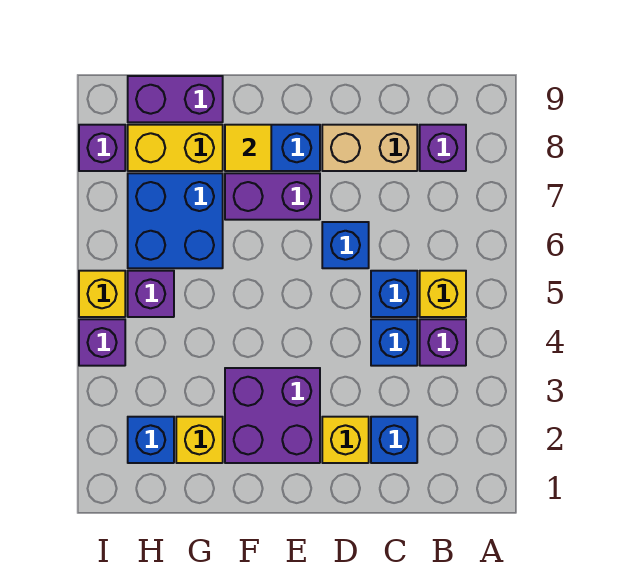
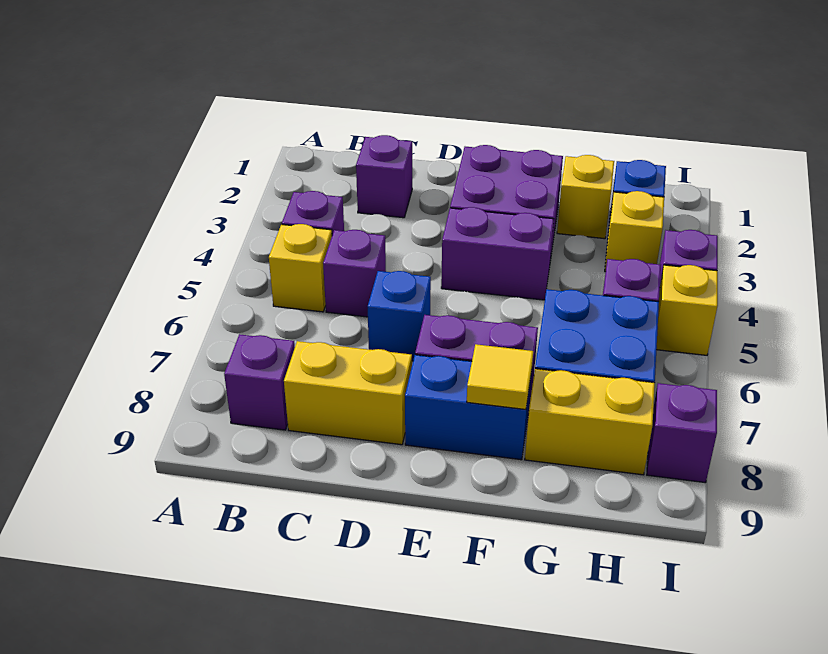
blue brick C2 level 1 -> purple brick C2 level 1
blue brick C4 level 1 -> none
blue brick C5 level 1 -> purple brick C5 level 1
tan brick C8:D8 level 1 -> yellow brick C8:D8 level 1
yellow brick D2 level 1 -> yellow brick H3 level 1
purple brick G9:H9 level 1 -> purple brick E4:F4 level 1

